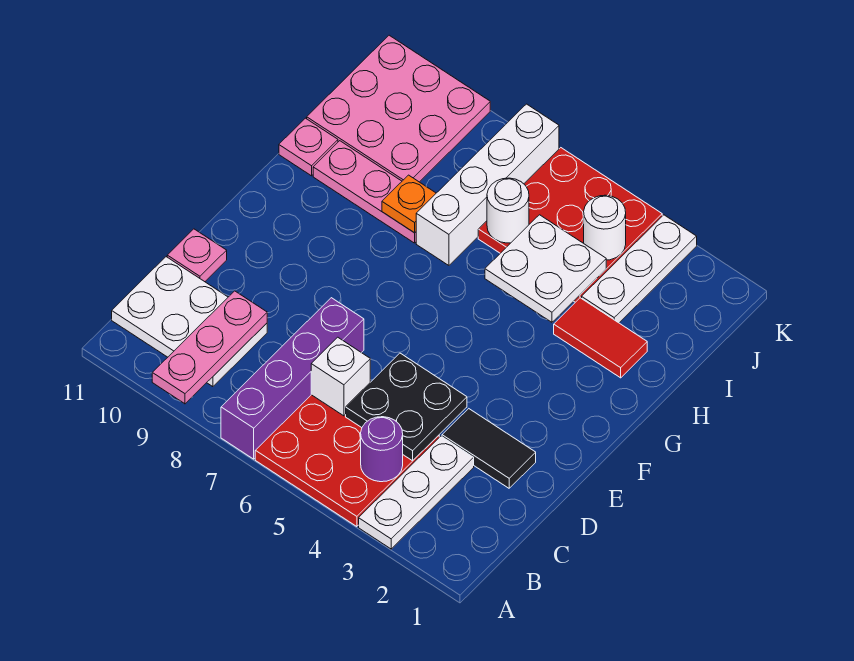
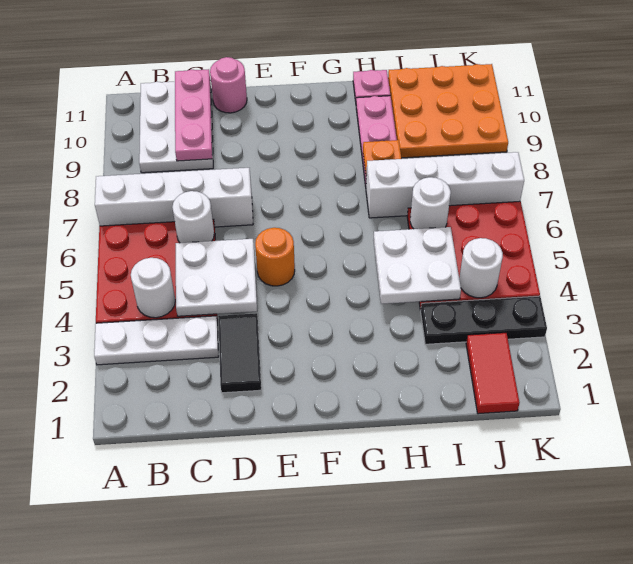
purple brick A7:D7 level 1 -> white brick A7:D7 level 1
pink plate A9:C9 level 2 -> pink plate C9:C11 level 2
purple round brick B4 level 2 -> white round brick B4 level 2
black plate C4:D5 level 2 -> white plate C4:D5 level 2
white brick C6 level 2 -> white round brick C6 level 2
pink plate D11 level 1 -> pink round brick D11 level 1
none -> orange round brick E5 level 1
red tile H2:H3 level 1 -> red tile J1:J2 level 1
white plate I3:K3 level 1 -> black plate I3:K3 level 1
pink plate I9:K11 level 1 -> orange plate I9:K11 level 1

